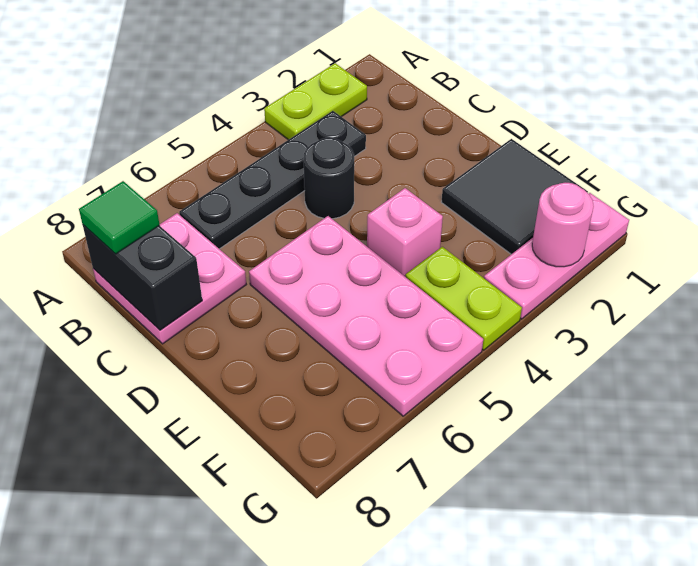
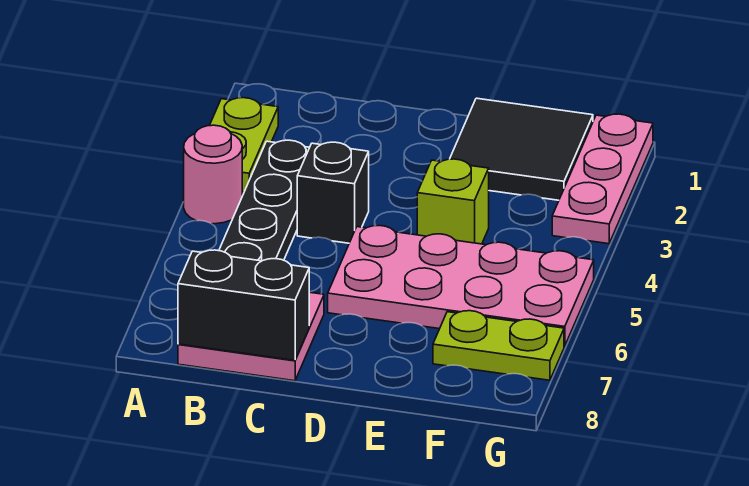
green tile B8 level 3 -> none
black round brick C4 level 1 -> black brick C4 level 1
pink brick E4 level 1 -> lime brick E4 level 1
lime plate F4:G4 level 1 -> lime plate F7:G7 level 1
pink round brick G2 level 2 -> pink round brick A4 level 1

